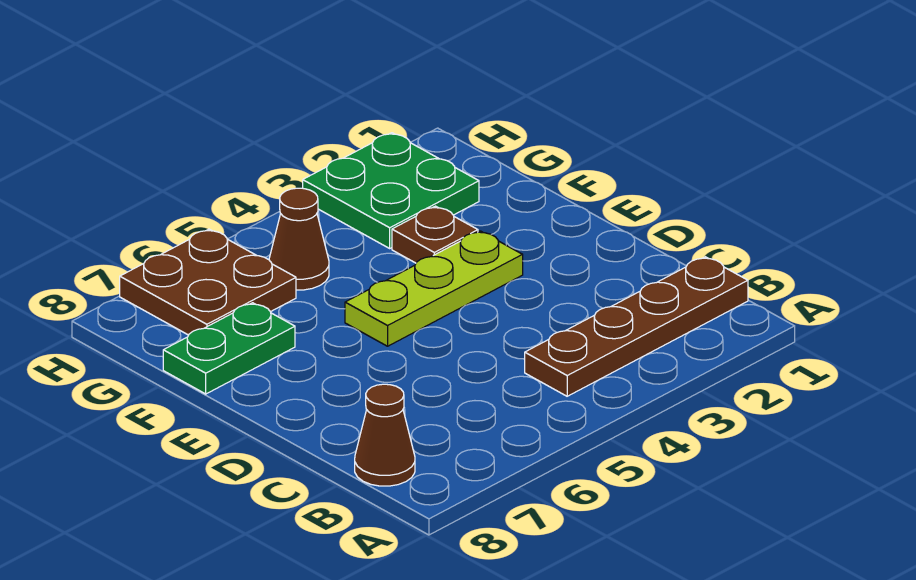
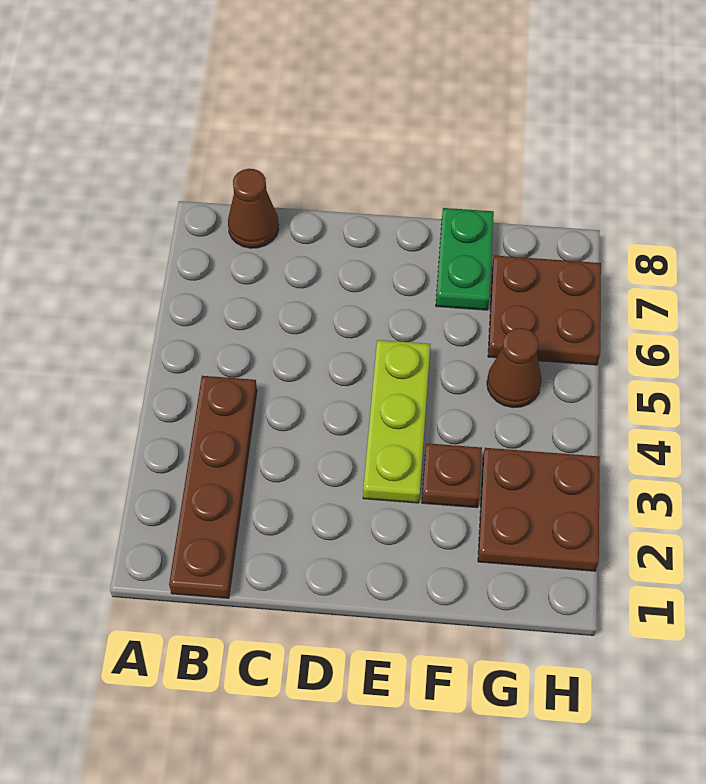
green plate G2:H3 level 1 -> brown plate G2:H3 level 1

